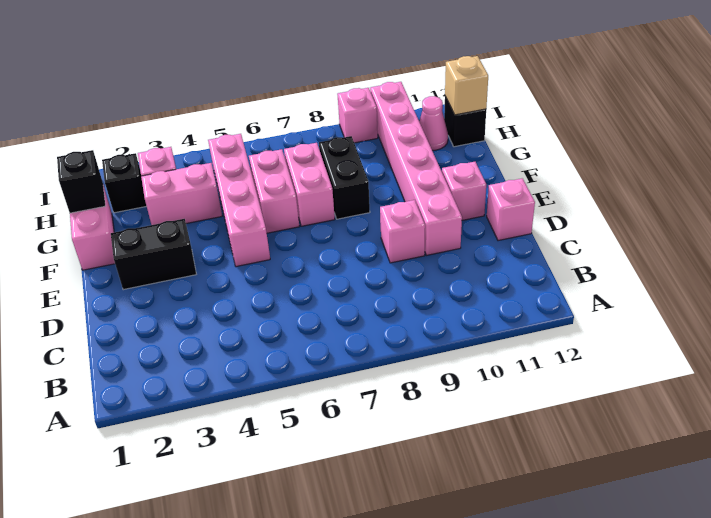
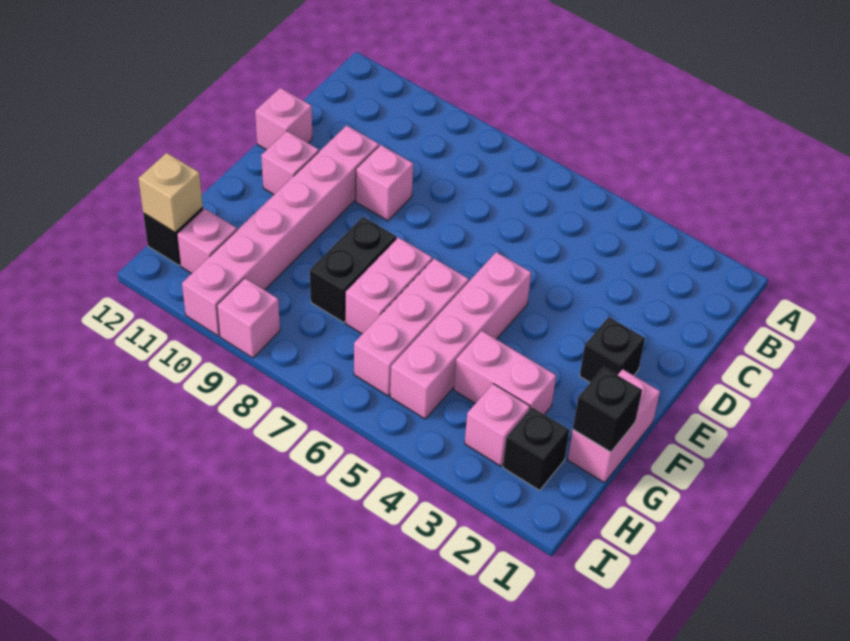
black brick E2:E3 level 1 -> black brick E2 level 1
pink brick F6:G6 level 1 -> pink brick F6:H6 level 1
pink cone H11 level 1 -> pink brick H11 level 1

